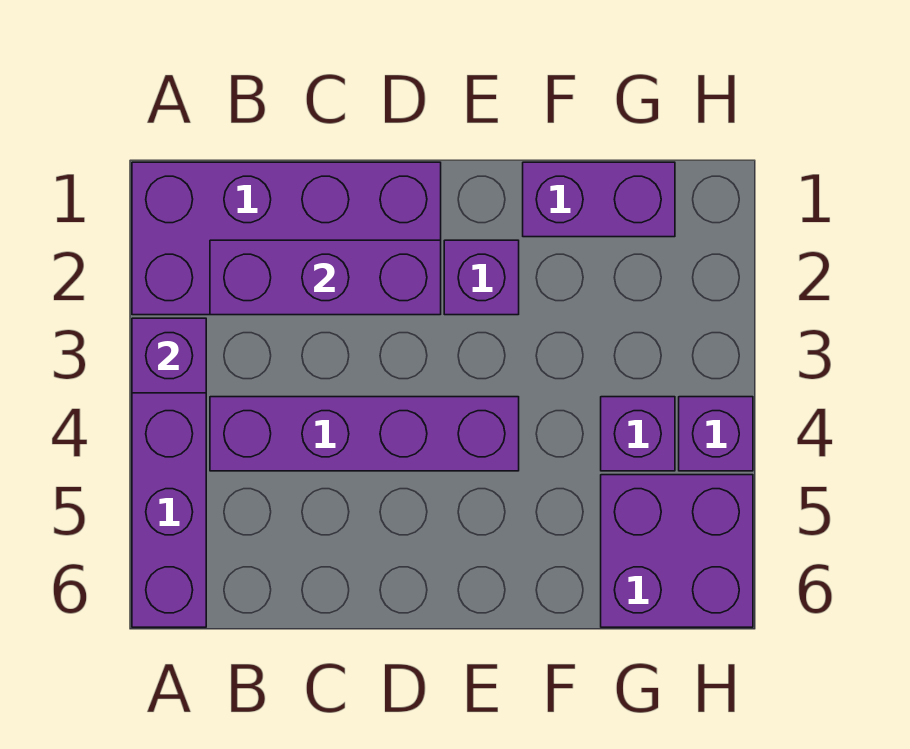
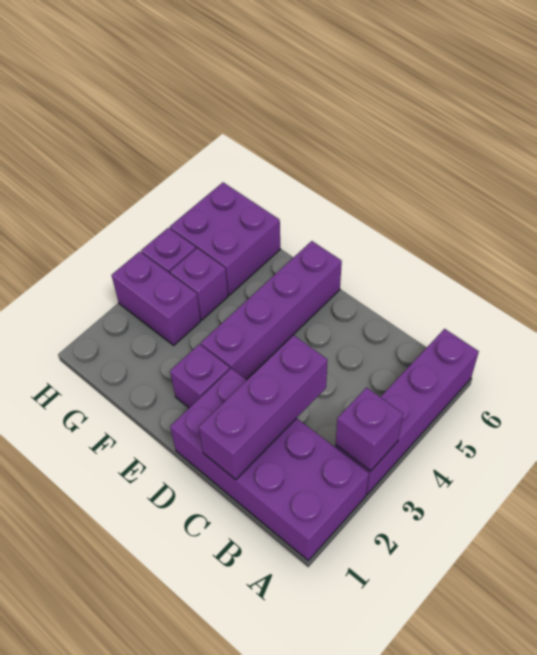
purple brick B2:D2 level 2 -> purple brick C1:C3 level 2
purple brick B4:E4 level 1 -> purple brick E3:E6 level 1
purple brick F1:G1 level 1 -> purple brick G3:H3 level 1

